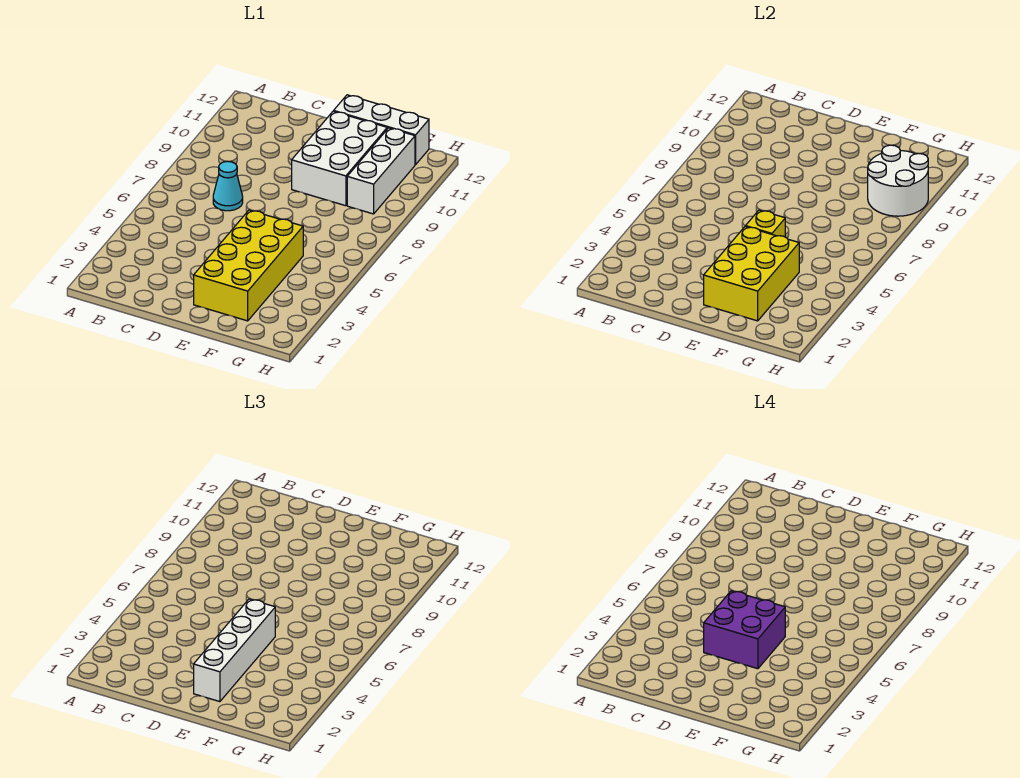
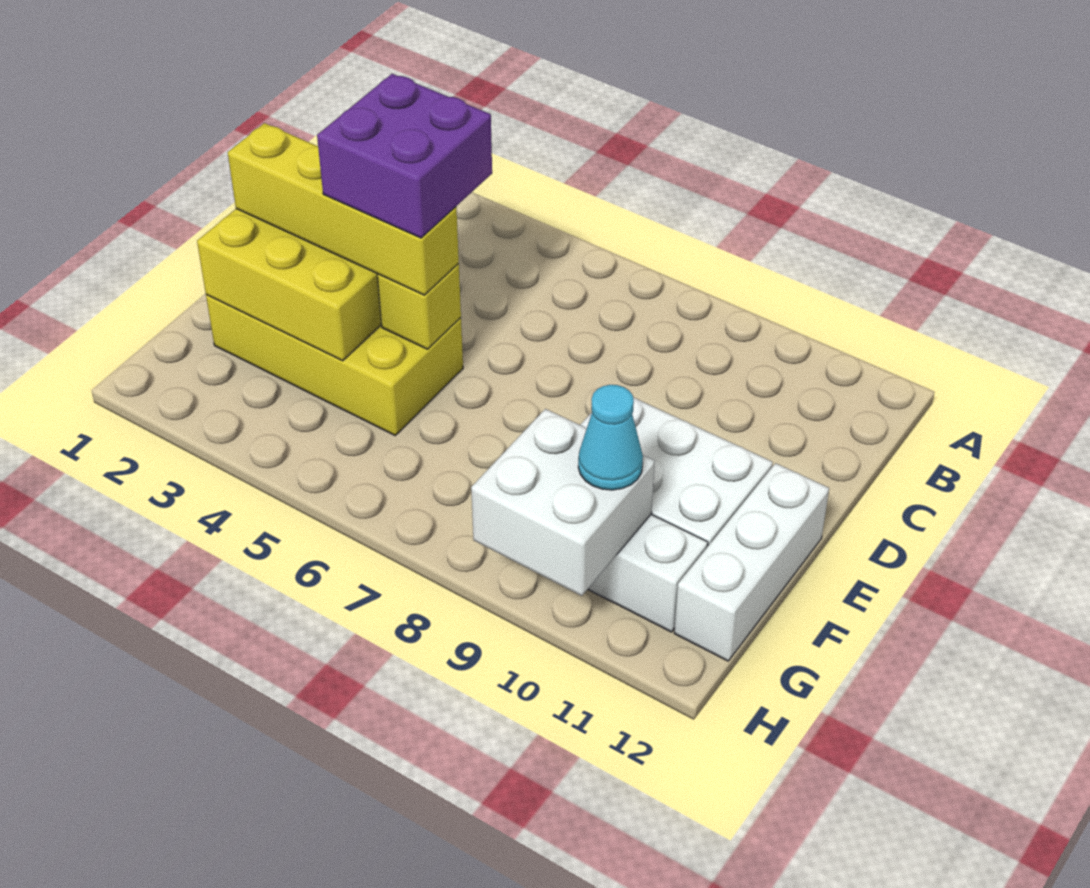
cyan cone C7 level 1 -> cyan cone G10 level 3
white brick E2:E5 level 3 -> yellow brick E2:E5 level 3
white round brick G9:H10 level 2 -> white brick G9:H10 level 2

